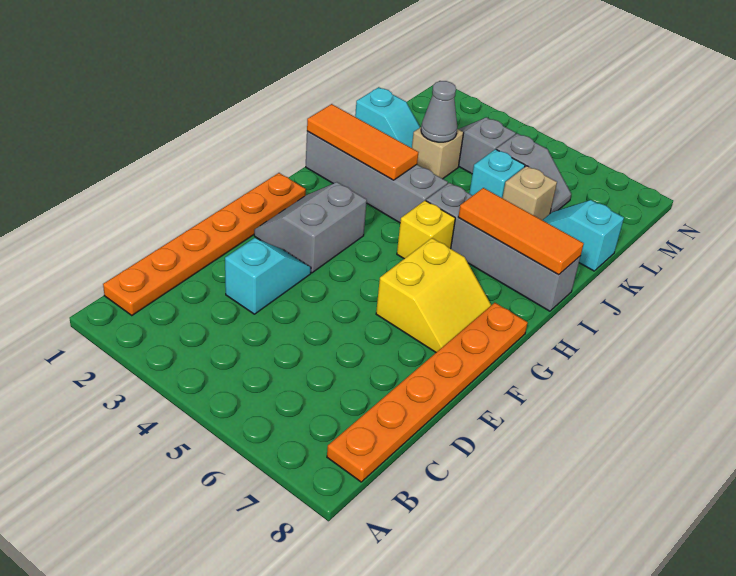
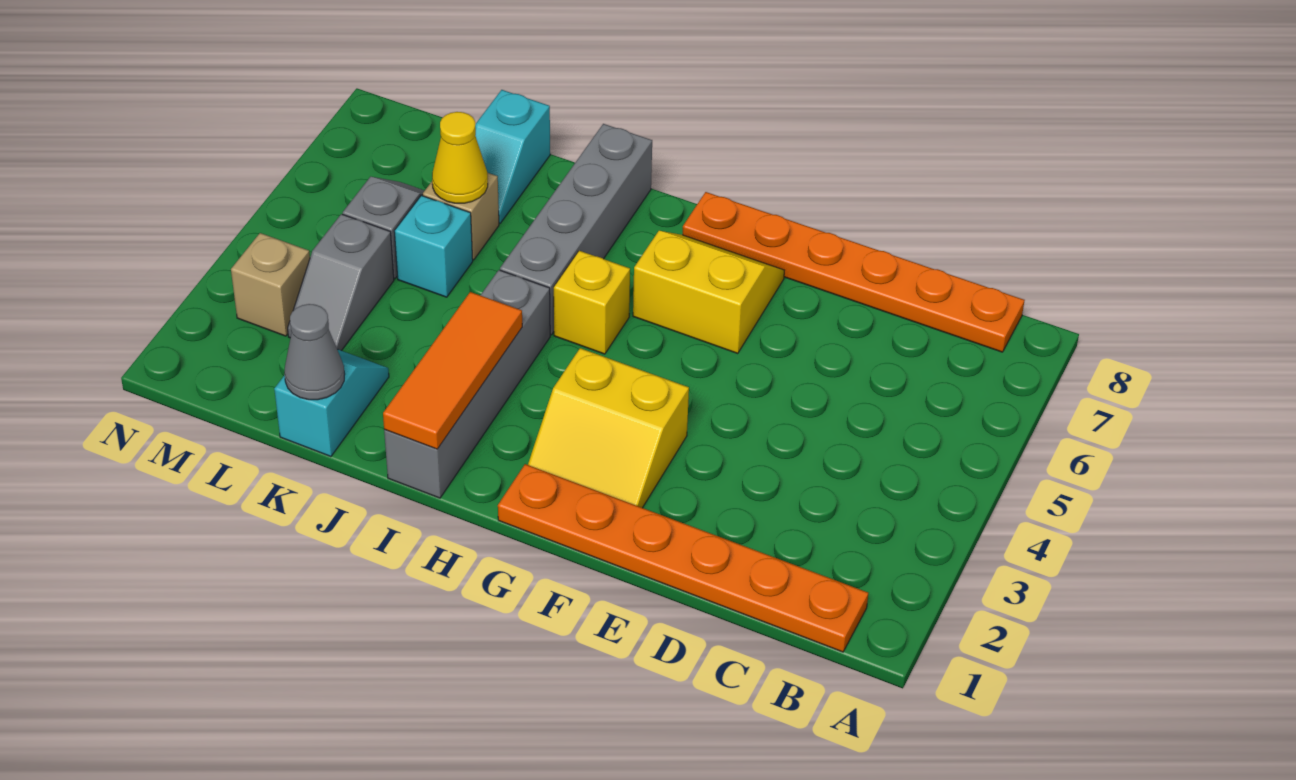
cyan slope D3:E3 level 1 top D -> none
grey slope F2:G3 level 1 top 3 -> yellow slope F2:G3 level 1 top 3
orange tile I6:I8 level 2 -> none
tan brick K3 level 1 -> tan brick M3 level 1
grey cone K3 level 2 -> grey cone K1 level 2
none -> yellow cone K6 level 2

